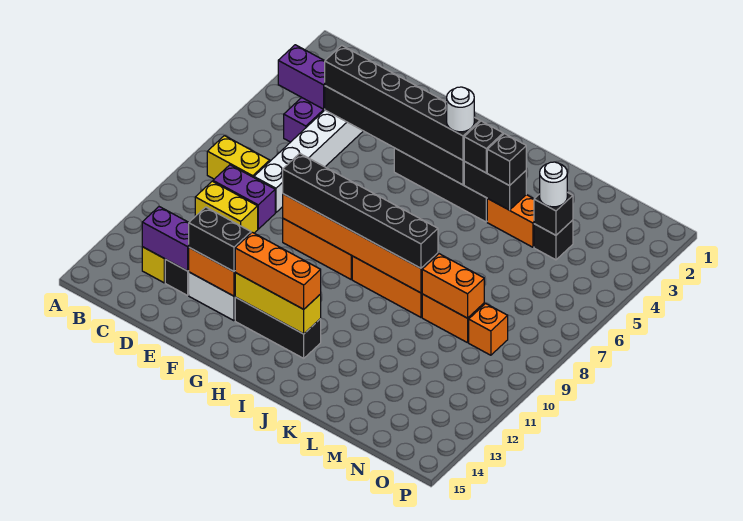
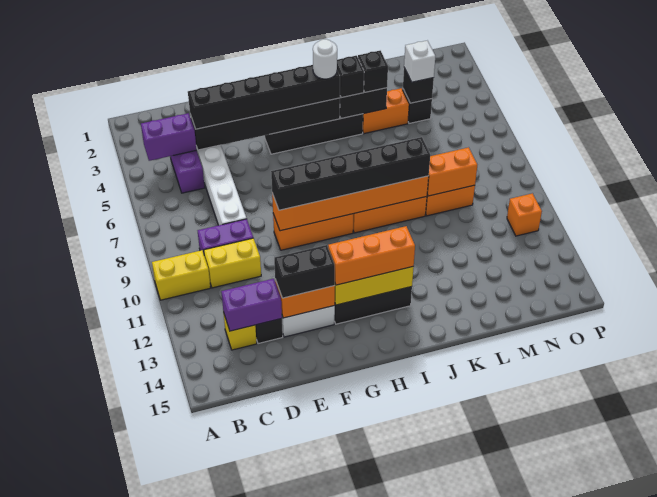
yellow brick B8:C8 level 1 -> yellow brick A10:B10 level 1
white round brick M4 level 3 -> white brick M4 level 3
orange brick N9 level 1 -> orange brick O11 level 1

